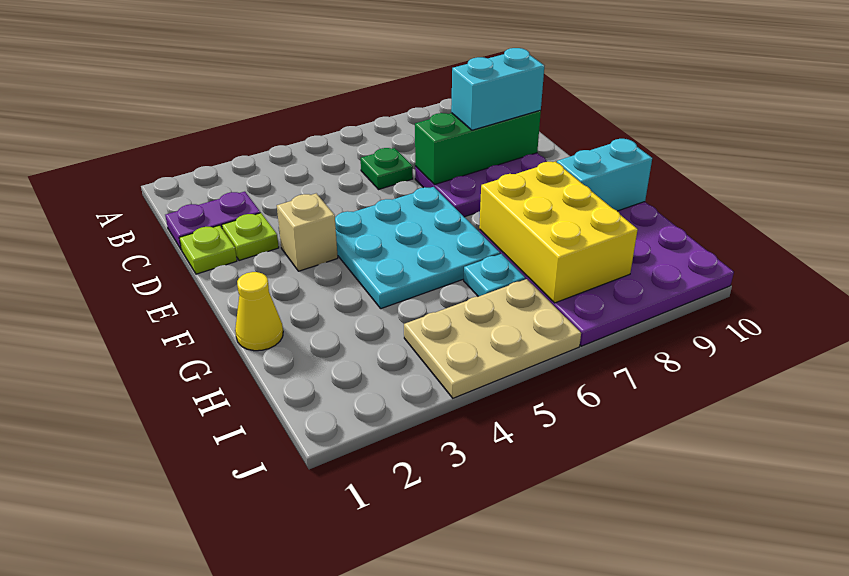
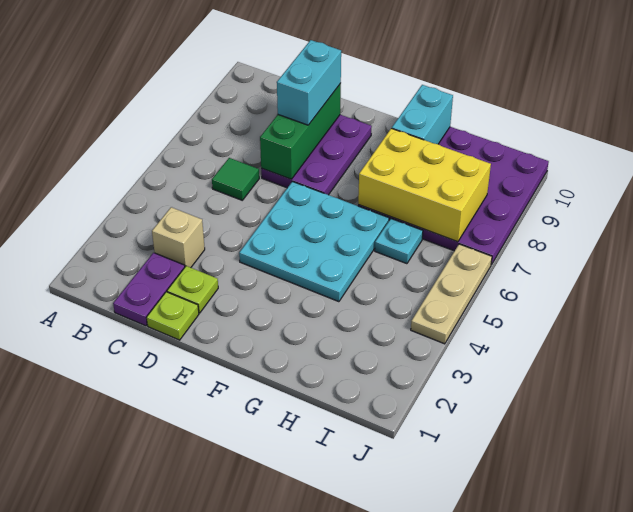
green plate C6 level 1 -> green tile C6 level 1
tan brick E3 level 1 -> tan brick C3 level 1
yellow cone G1 level 1 -> none
tan plate I4:J6 level 1 -> tan plate J4:J6 level 1

